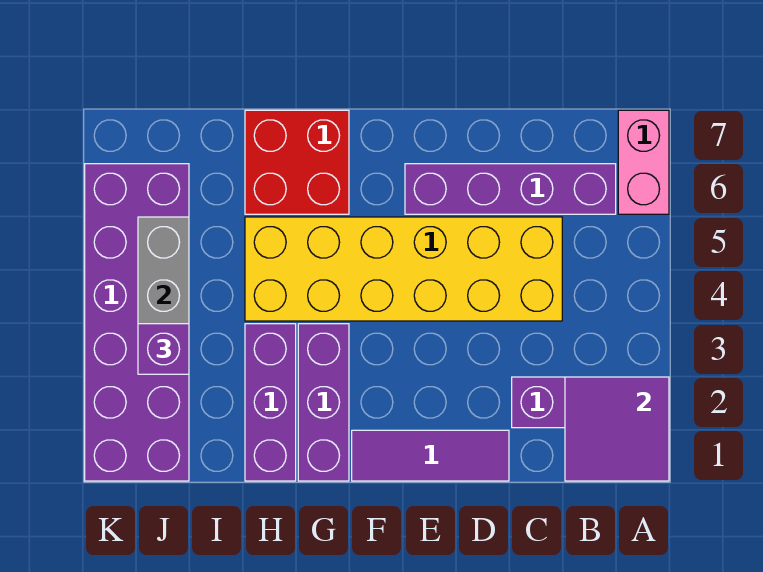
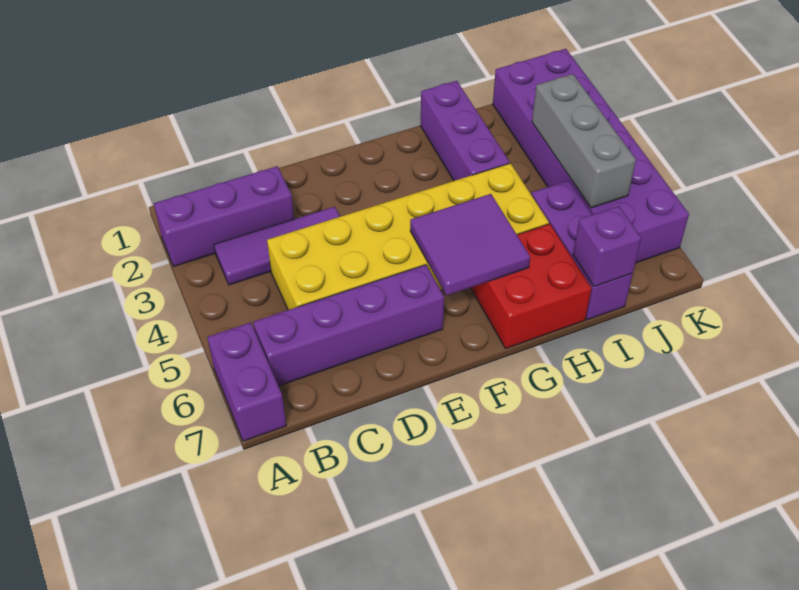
purple tile A1:B2 level 2 -> purple tile F5:G6 level 2
pink brick A6:A7 level 1 -> purple brick A6:A7 level 1
purple tile D1:F1 level 1 -> purple tile B3:D3 level 1
purple brick G1:G3 level 1 -> purple brick I5:I7 level 1
purple brick J3 level 3 -> purple brick I7 level 2

